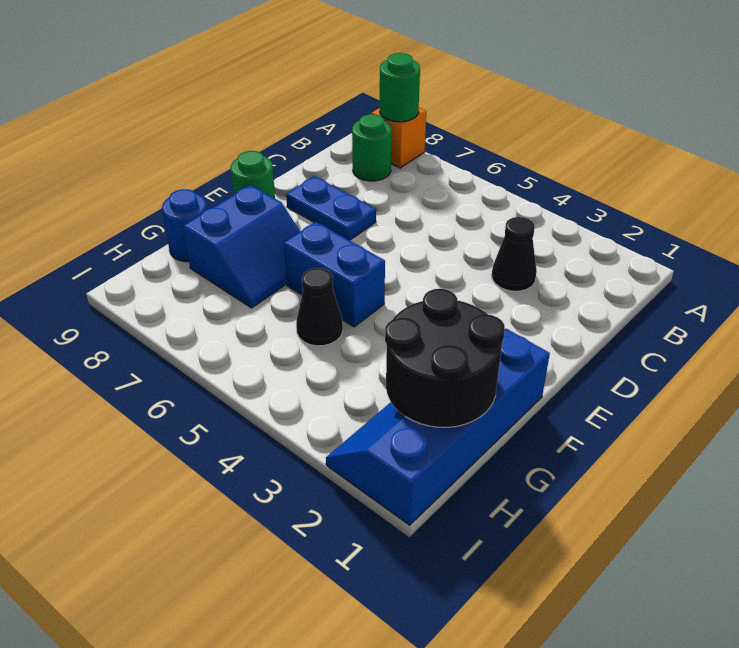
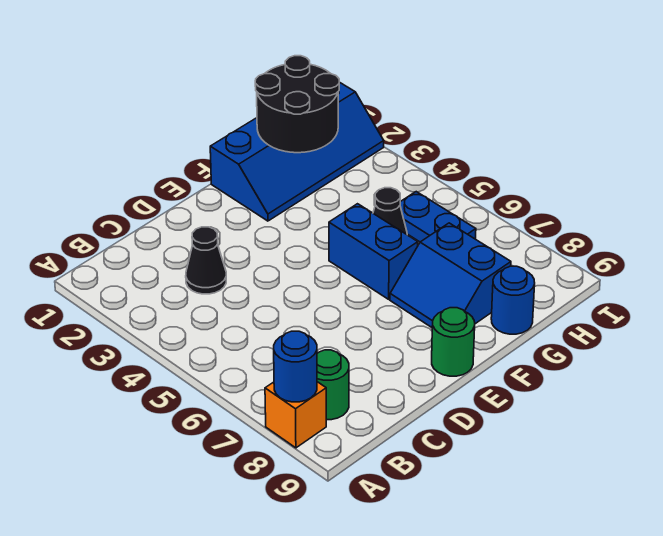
green round brick A8 level 2 -> blue round brick A8 level 2
blue plate D7:D8 level 1 -> blue plate H5:H6 level 1
blue slope F7:G8 level 1 top 8 -> blue slope F7:G8 level 1 top G

